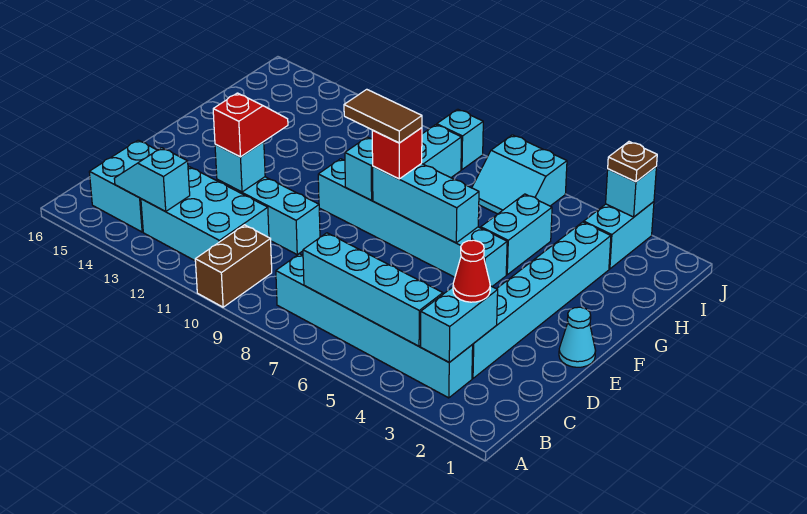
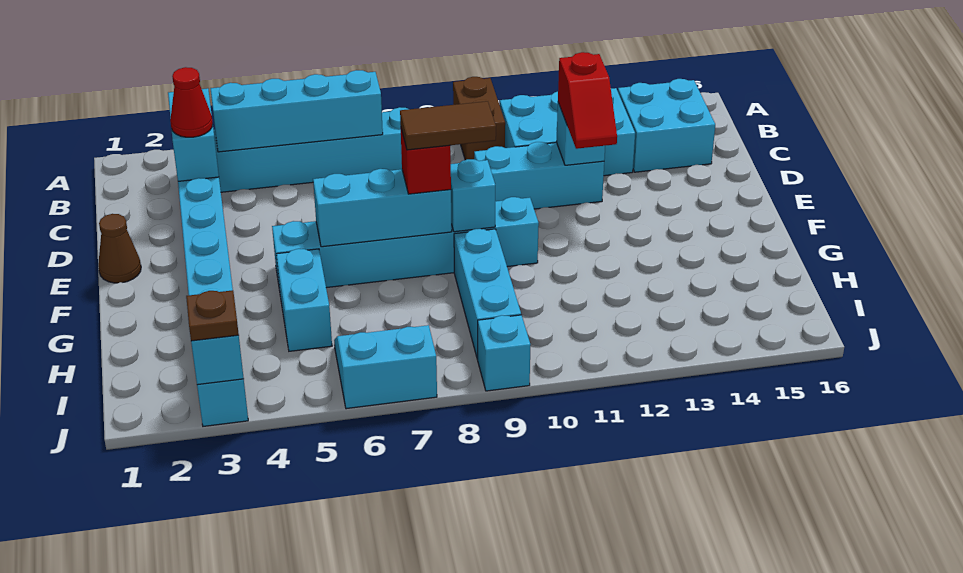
cyan slope B13:B14 level 2 top 13 -> none
cyan cone E1 level 1 -> brown cone E1 level 1

